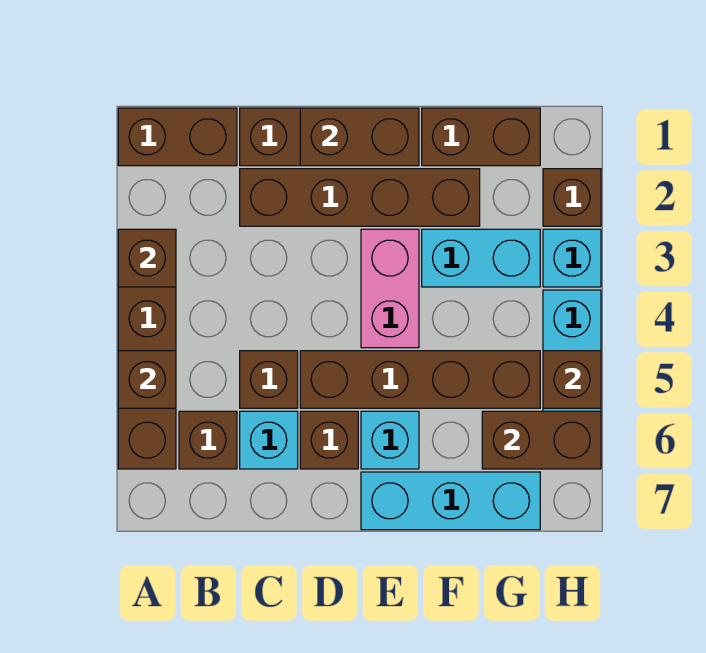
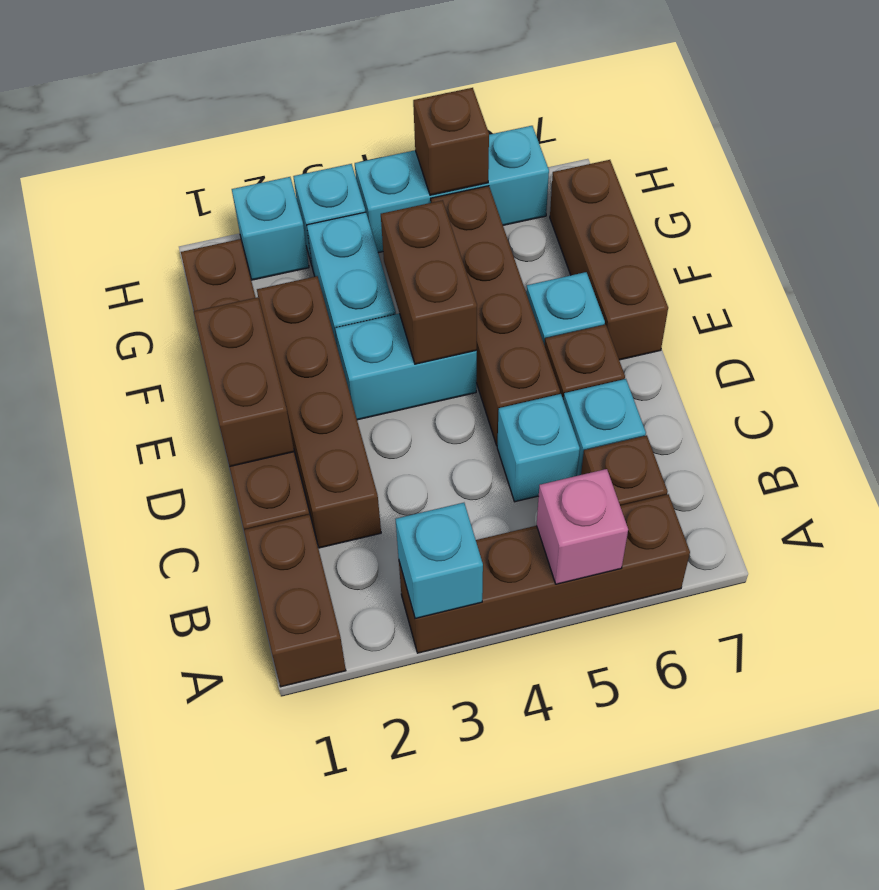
brown brick A3 level 2 -> cyan brick A3 level 2
brown brick A5 level 2 -> pink brick A5 level 2
brown brick C5 level 1 -> cyan brick C5 level 1
pink brick E3:E4 level 1 -> cyan brick E3:E4 level 1
cyan brick E7:G7 level 1 -> brown brick E7:G7 level 1
brown brick G6:H6 level 2 -> brown brick E4:F4 level 2
brown brick H2 level 1 -> cyan brick H2 level 1

